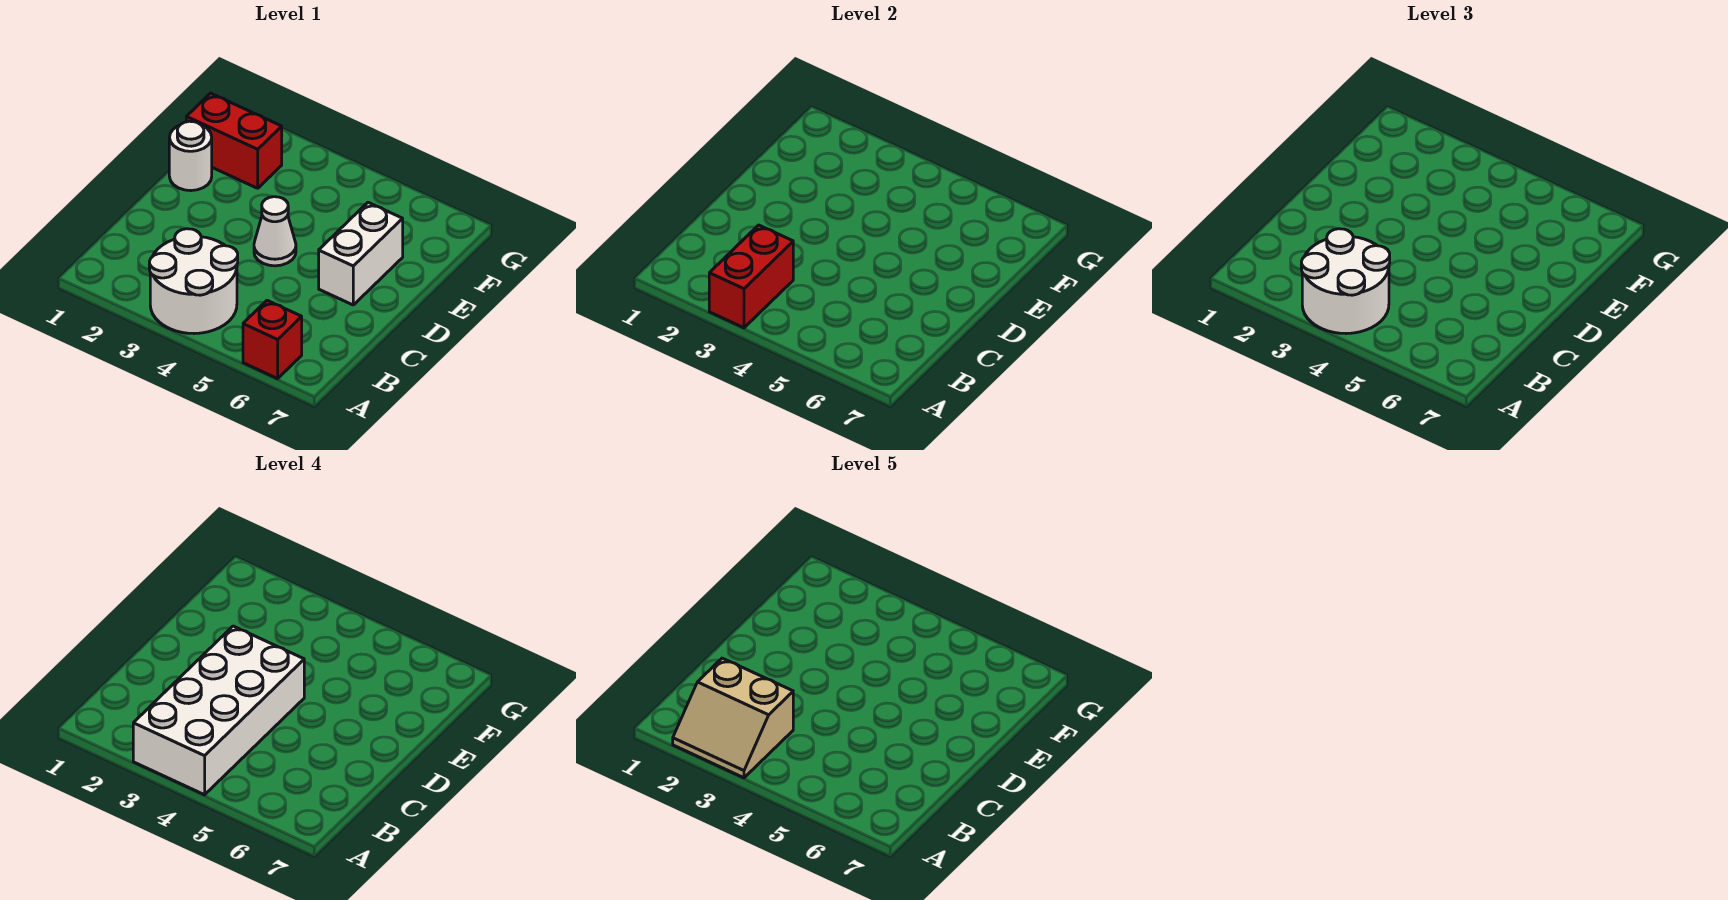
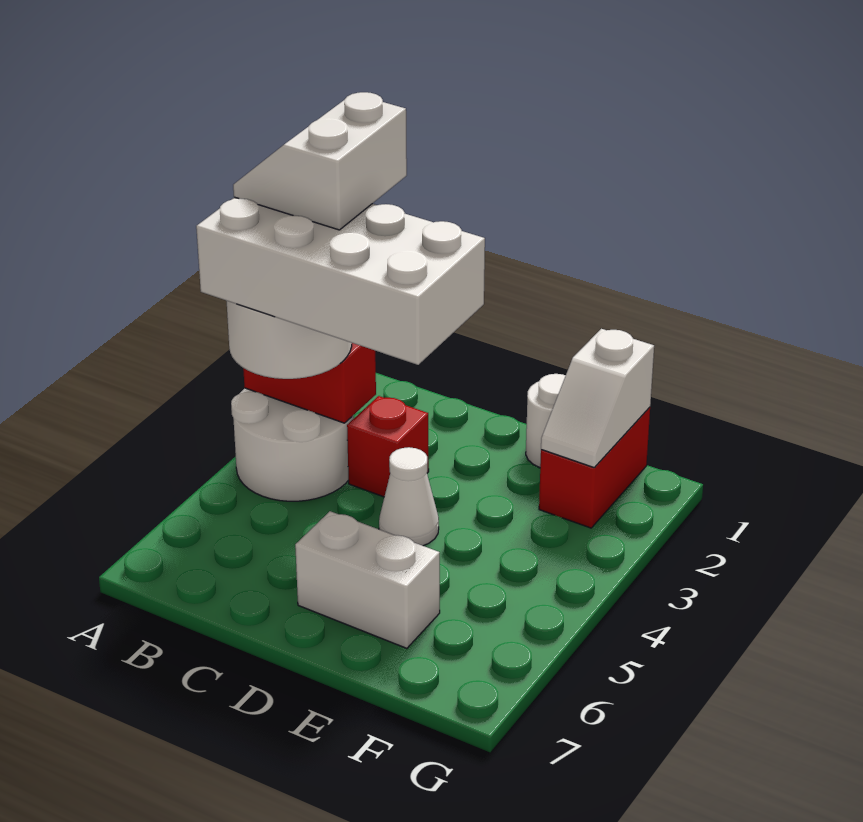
tan slope A2:B3 level 5 top B -> white slope A2:B3 level 5 top B
red brick A6 level 1 -> red brick C3 level 1
none -> white slope F1:F2 level 2 top 1

